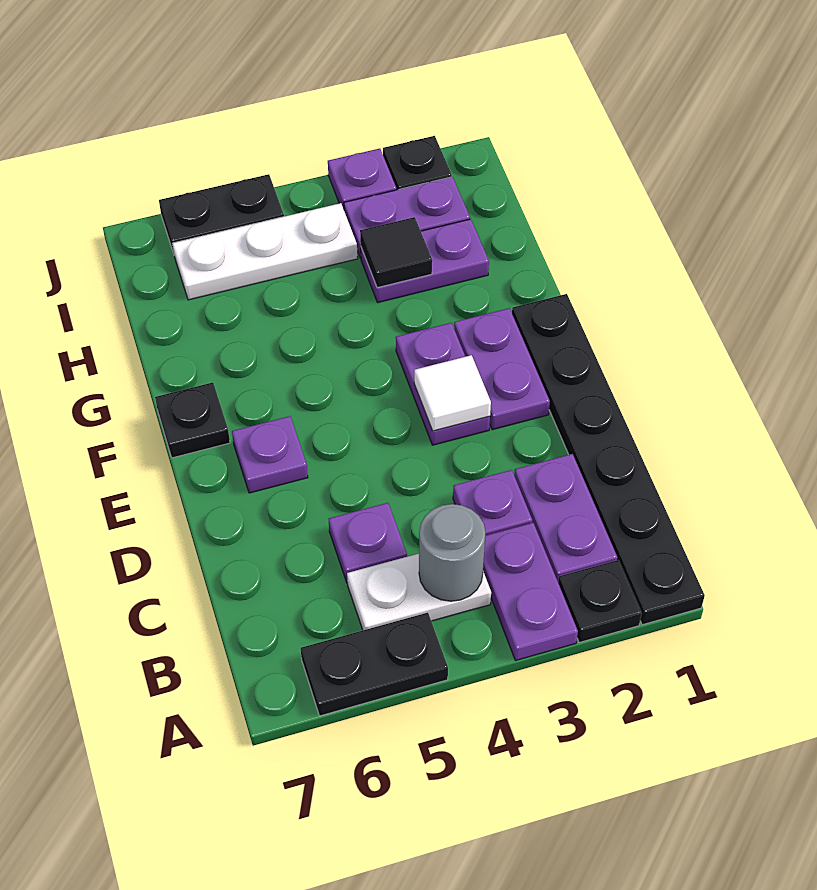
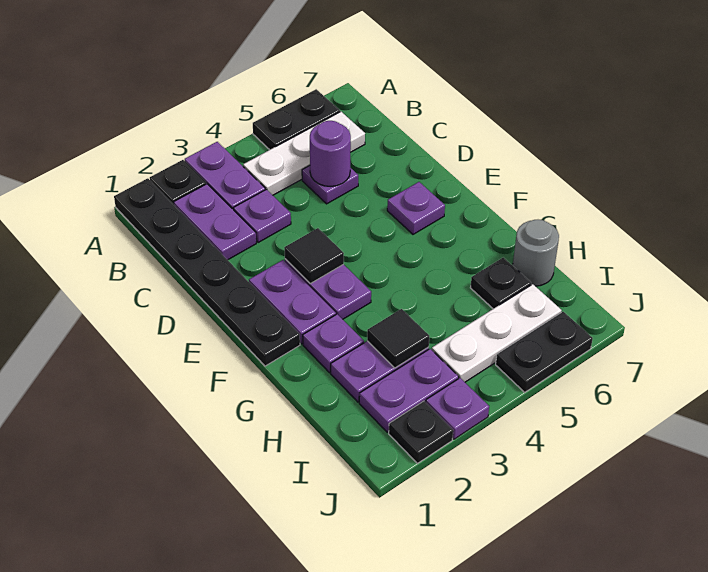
white plate B4:B5 level 1 -> white plate B4:B6 level 1
grey round brick B4 level 2 -> grey round brick H7 level 1
none -> purple round brick C5 level 2
white tile E3 level 2 -> black tile E3 level 2
black plate F7 level 1 -> black plate H6 level 1
none -> purple plate G2 level 1

